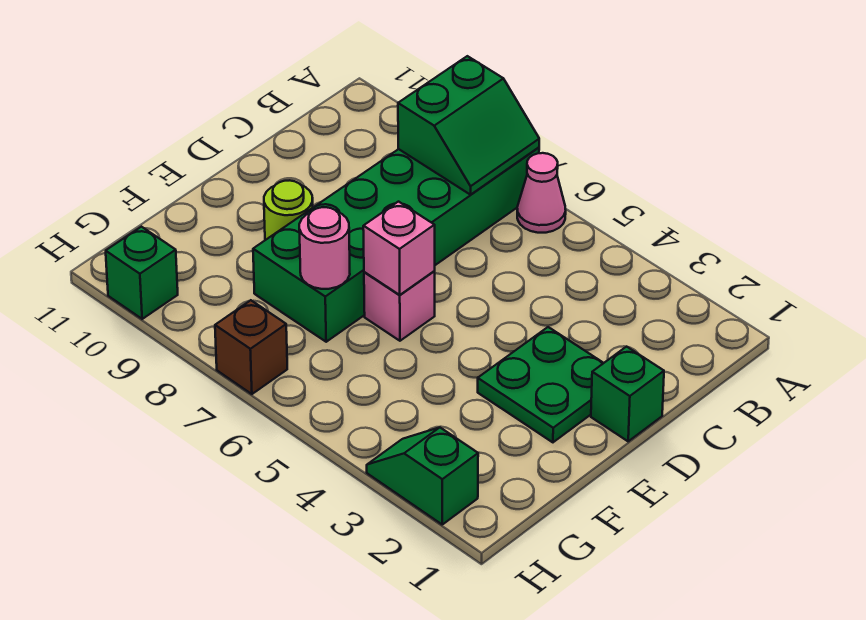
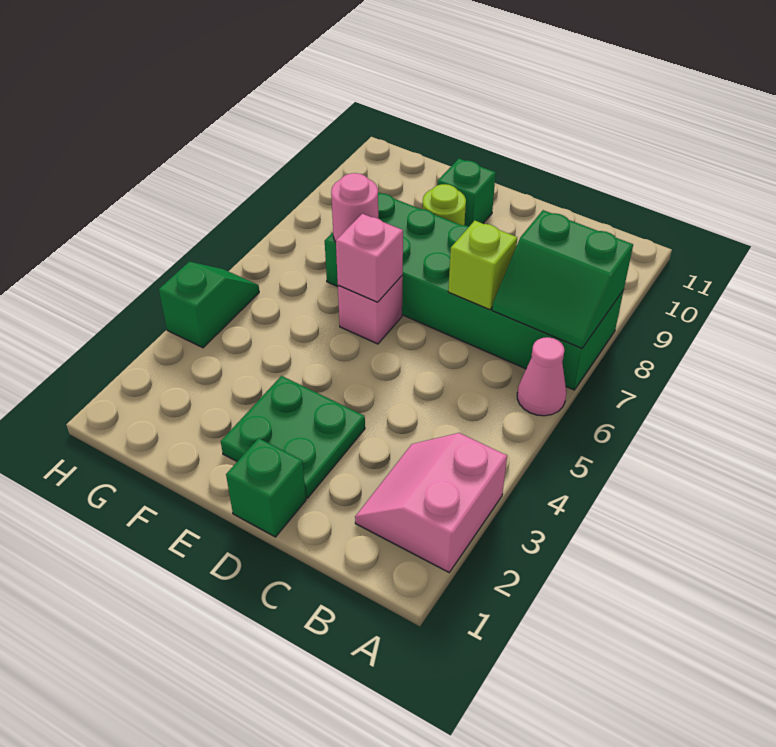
none -> pink slope A2:B3 level 1 top A
none -> lime brick C7 level 2
green slope H2:H3 level 1 top 2 -> green slope H4:H5 level 1 top 4
brown brick H7 level 1 -> none
green brick H10 level 1 -> green brick E10 level 1

